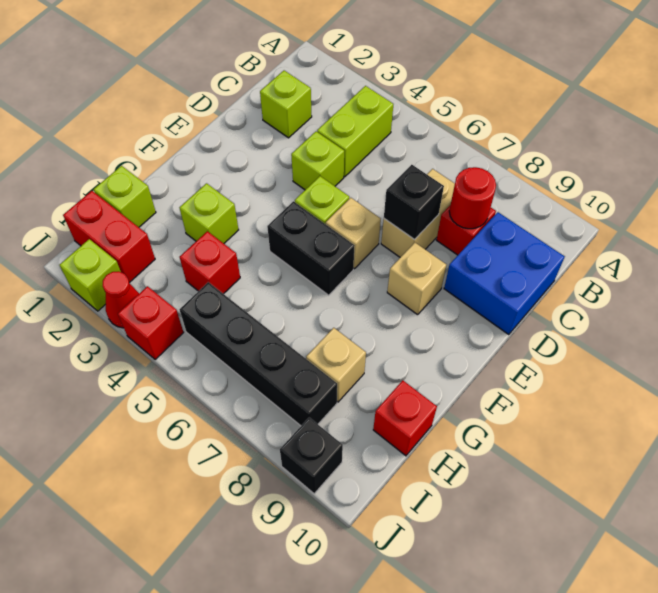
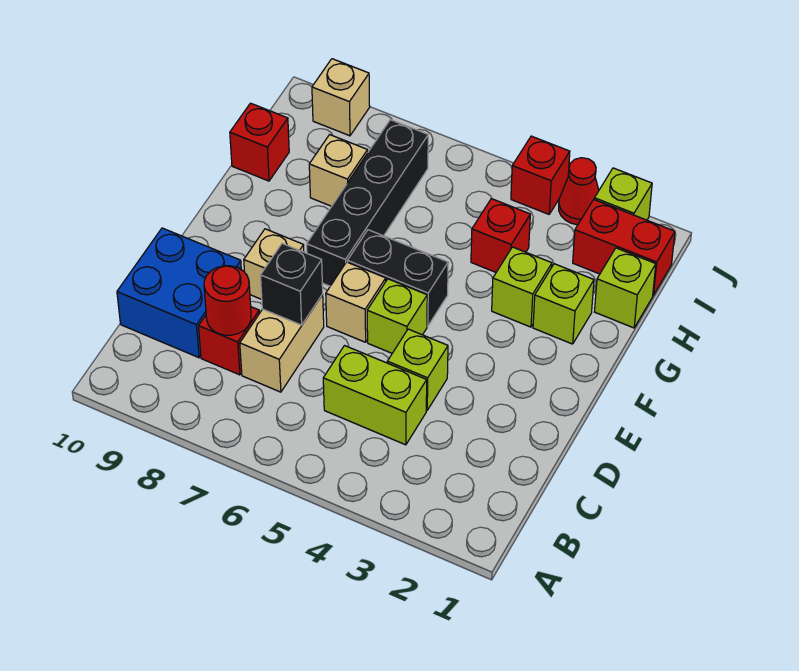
lime brick B4:C4 level 1 -> lime brick C4:C5 level 1
lime brick C2 level 1 -> lime brick G2 level 1
black brick I5:I8 level 1 -> black brick F7:I7 level 1
black brick J9 level 1 -> tan brick J9 level 1

